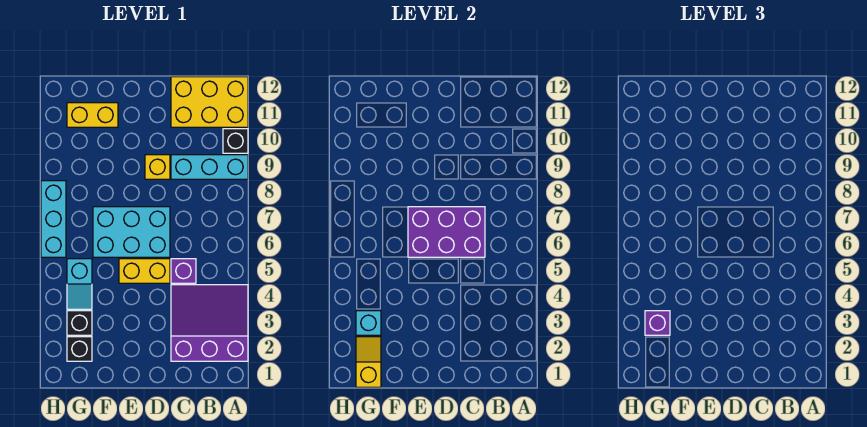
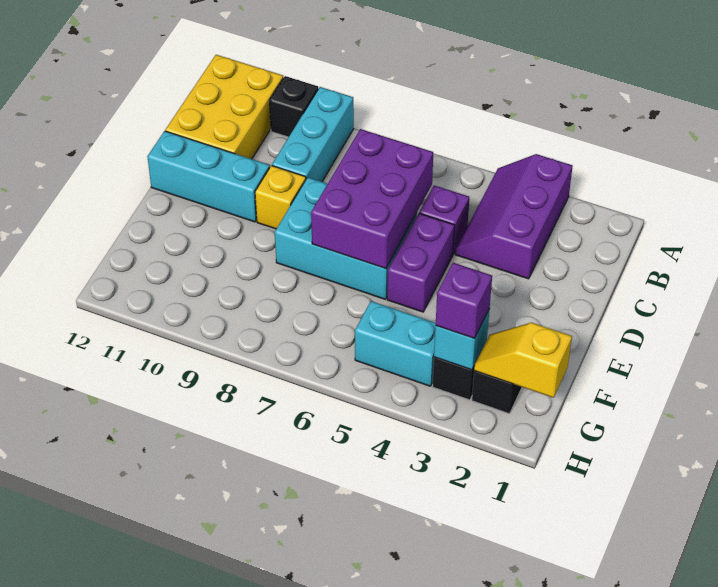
purple slope A2:C4 level 1 top 2 -> purple slope A3:C4 level 1 top 3
yellow brick D5:E5 level 1 -> purple brick D5:E5 level 1
cyan brick D6:F7 level 1 -> cyan brick D6:E8 level 1
yellow brick F11:G11 level 1 -> none
cyan slope G4:G5 level 1 top 5 -> cyan brick G4:G5 level 1
cyan brick H6:H8 level 1 -> cyan brick D10:D12 level 1

